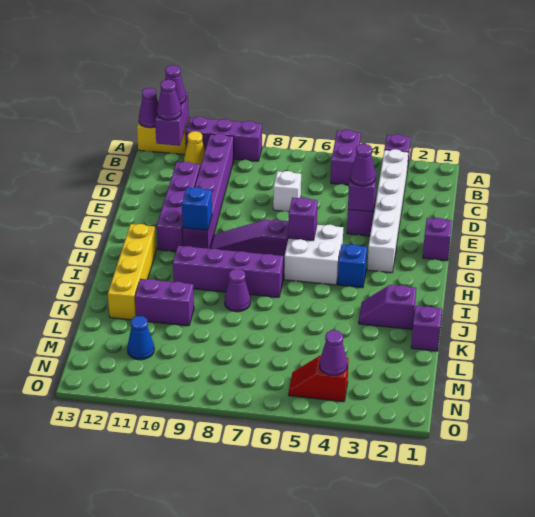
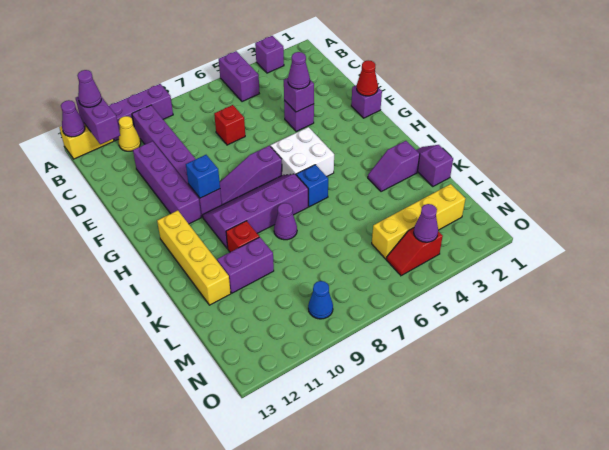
white brick B3:G3 level 1 -> none
purple cone B12 level 3 -> none
white brick D7 level 1 -> red brick D7 level 1
none -> red cone F1 level 2
purple brick G6 level 2 -> none
blue brick H4 level 1 -> blue brick I6 level 1
none -> red brick J10 level 1
none -> yellow brick M2:M5 level 1
blue cone M11 level 1 -> blue cone N9 level 1

